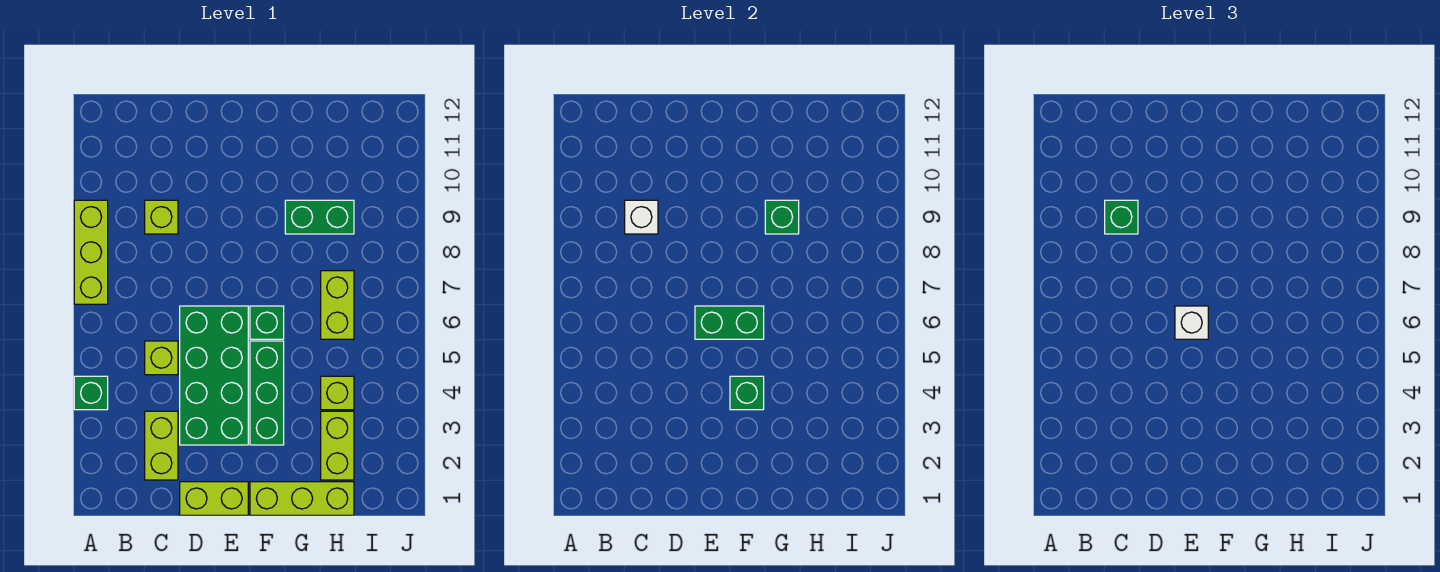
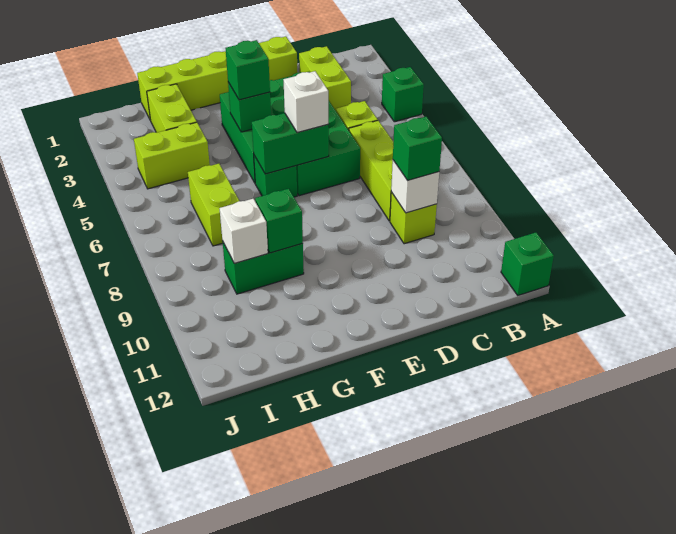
lime brick A7:A9 level 1 -> lime brick C6:C8 level 1
none -> green brick A12 level 1
none -> green brick F4 level 3
lime brick H4 level 1 -> lime brick H4:I4 level 1
none -> white brick H9 level 2

